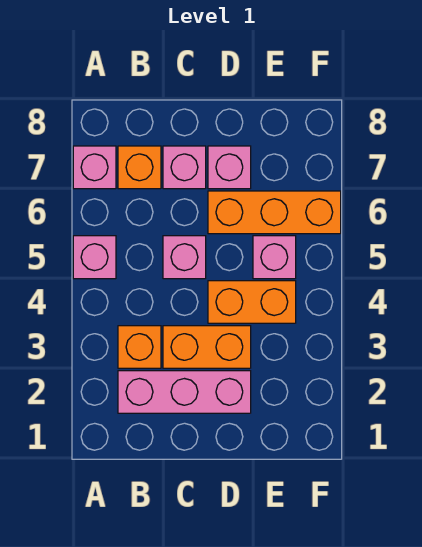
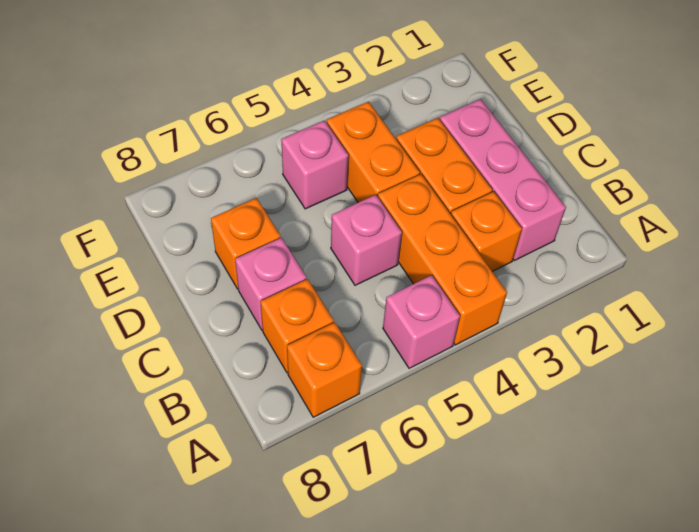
pink brick A7 level 1 -> orange brick A7 level 1
orange brick D6:F6 level 1 -> orange brick A4:C4 level 1
pink brick D7 level 1 -> orange brick D7 level 1

